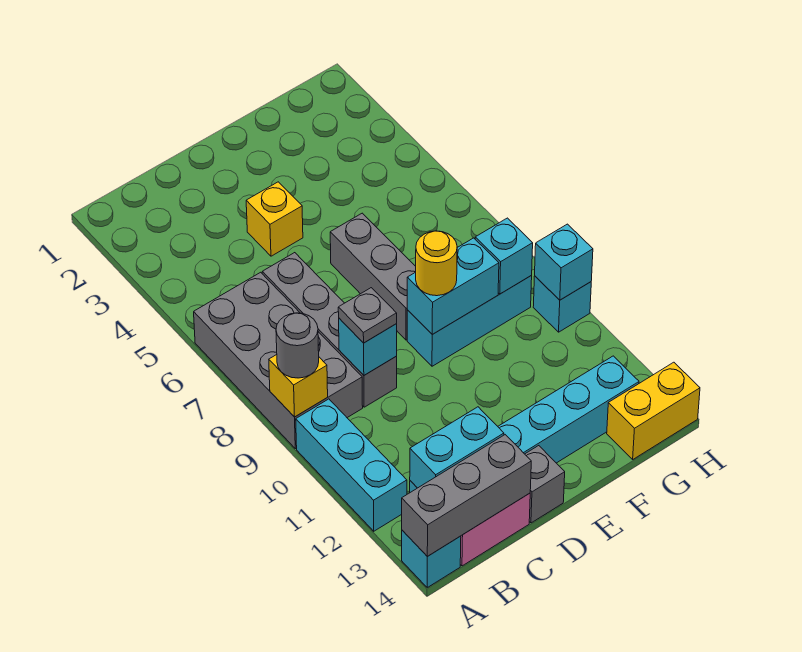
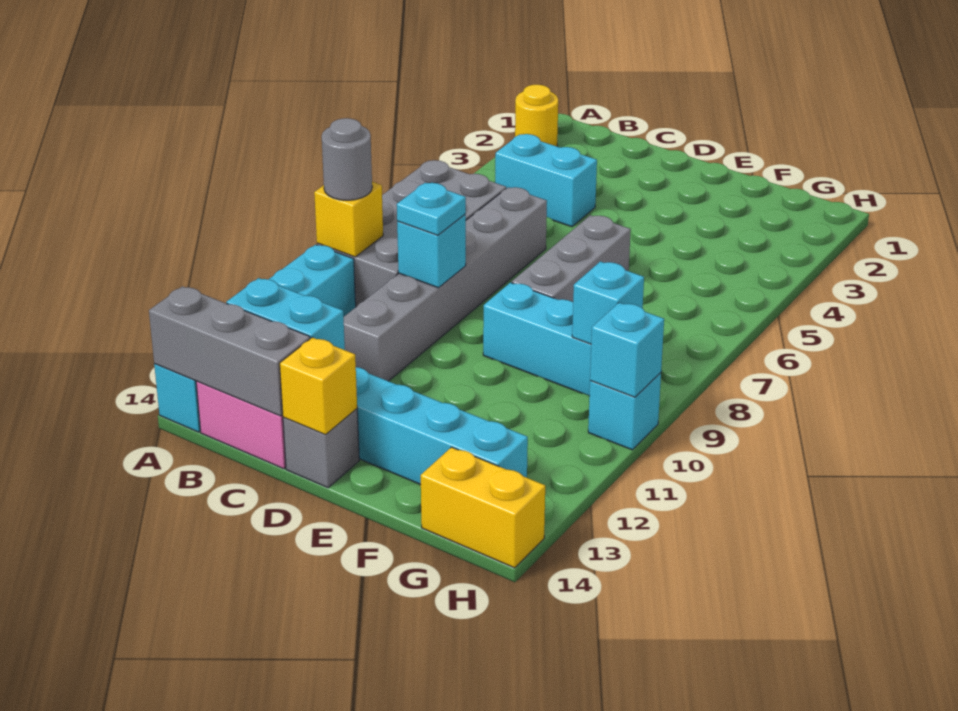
grey brick C6:C9 level 1 -> grey brick C6:C11 level 1
grey plate C9 level 3 -> cyan plate C9 level 3
yellow brick D4 level 1 -> yellow brick D14 level 2
cyan brick E9:F9 level 2 -> cyan brick B4:C4 level 1
yellow round brick E9 level 3 -> yellow round brick A2 level 1

